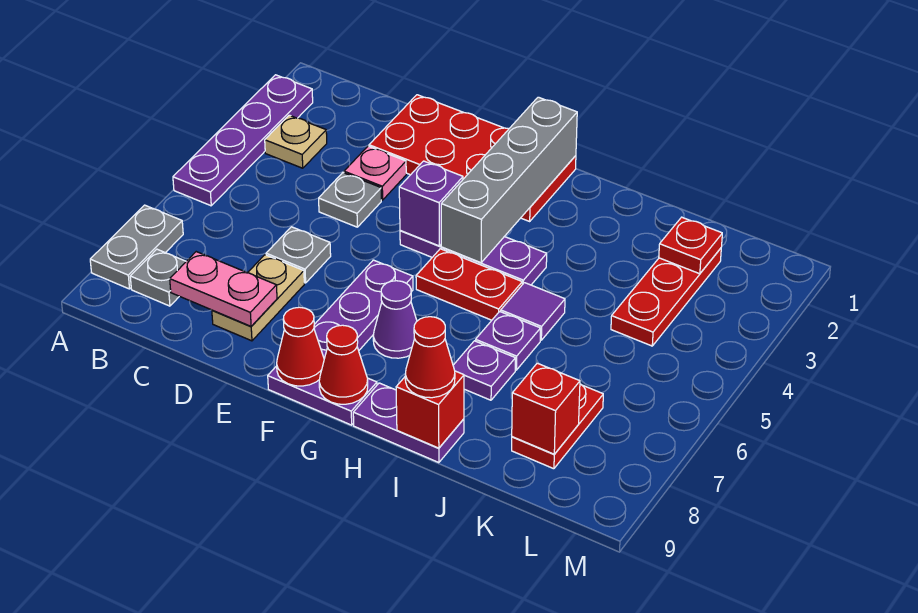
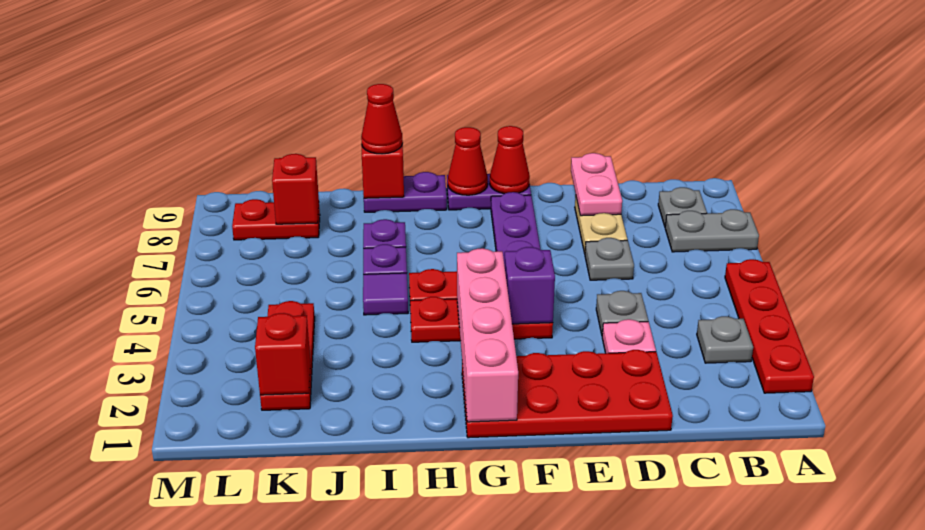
purple plate A2:A5 level 1 -> red plate A2:A5 level 1
grey plate A7:A8 level 1 -> grey plate A7:B7 level 1
tan plate B3 level 1 -> grey plate B3 level 1
pink plate C8:D8 level 2 -> pink plate D8:D9 level 2
purple plate F4:H4 level 1 -> red plate F4:H4 level 1
grey brick G1:G4 level 2 -> pink brick G1:G4 level 2
purple cone G7 level 1 -> none
red plate K2 level 2 -> red brick K2 level 2
red plate K7:K8 level 1 -> red plate K8:L8 level 1

